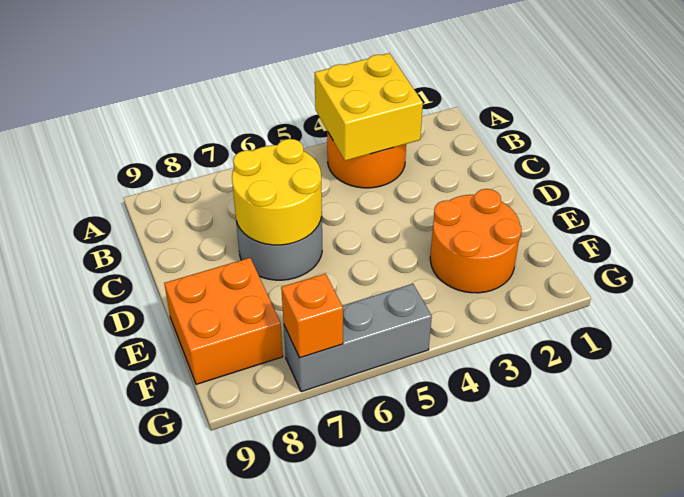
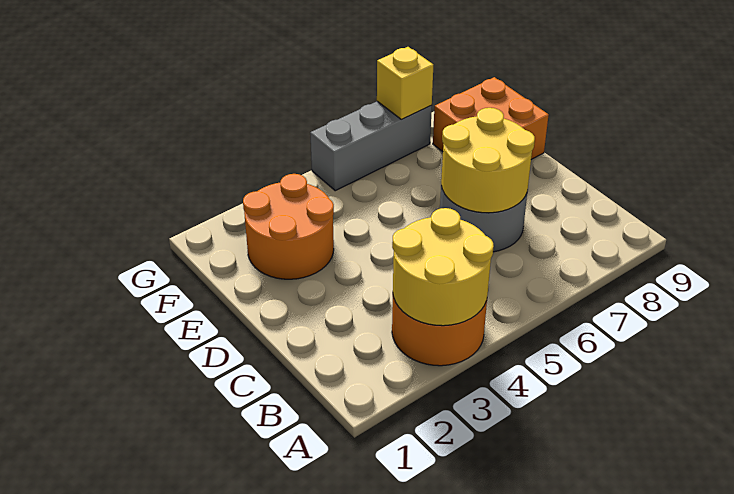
yellow brick A3:B4 level 2 -> yellow round brick A3:B4 level 2
orange brick G7 level 2 -> yellow brick G7 level 2

